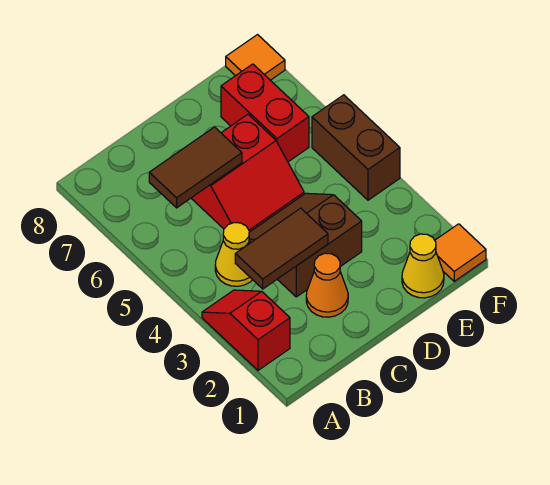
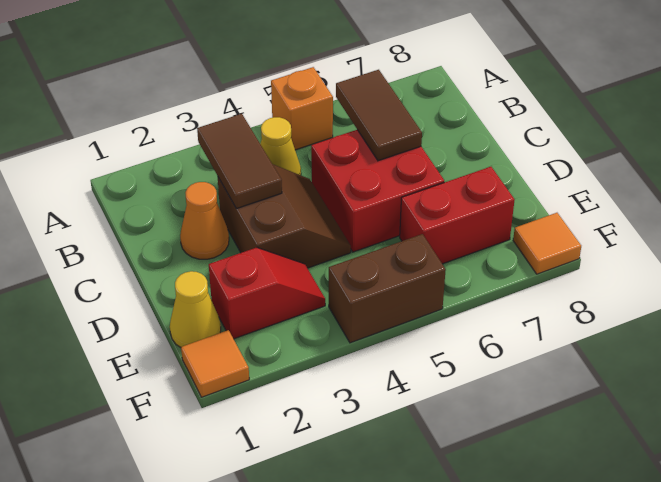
red slope A2:A3 level 1 top 2 -> red slope E2:E3 level 1 top 2
none -> orange brick A5 level 1
red slope C5:D6 level 1 top 6 -> red brick C5:D6 level 1

